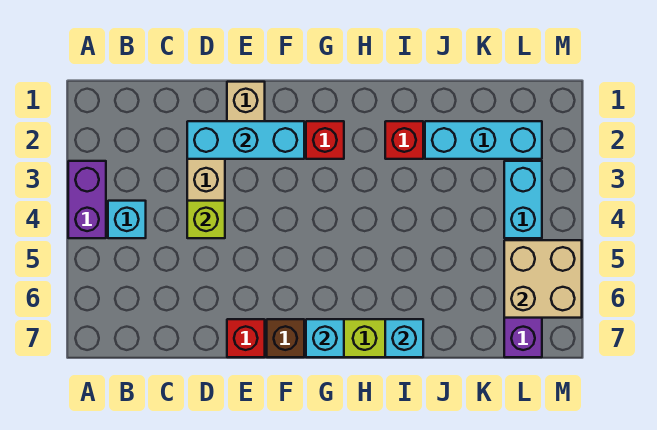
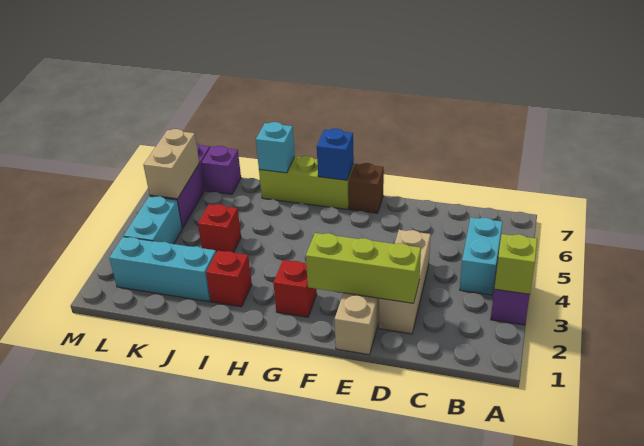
cyan brick B4 level 1 -> cyan brick B4:B5 level 1
cyan brick D2:F2 level 2 -> lime brick D2:F2 level 2
lime brick D4 level 2 -> lime brick A3 level 2
red brick E7 level 1 -> red brick J4 level 1
cyan brick G7 level 2 -> blue brick G7 level 2
none -> purple brick K7 level 1
tan brick L5:M6 level 2 -> tan brick L5:L6 level 2

